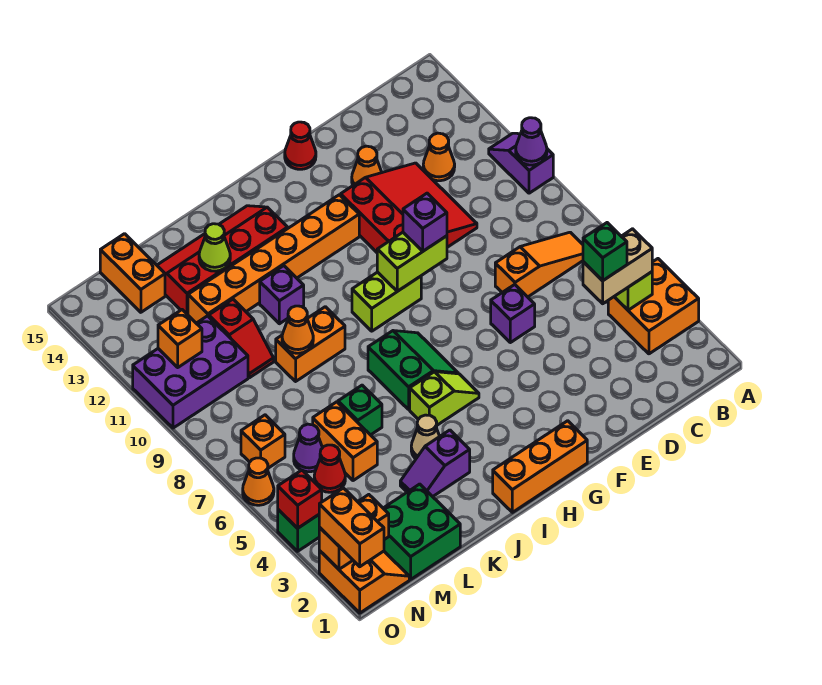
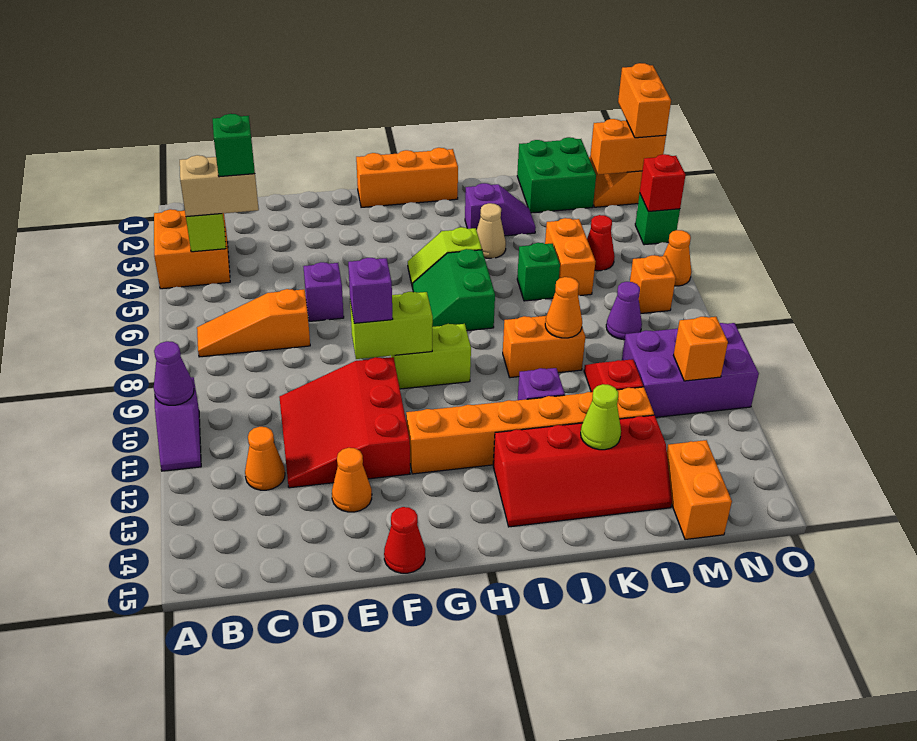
purple cone M6 level 1 -> purple cone M8 level 1

